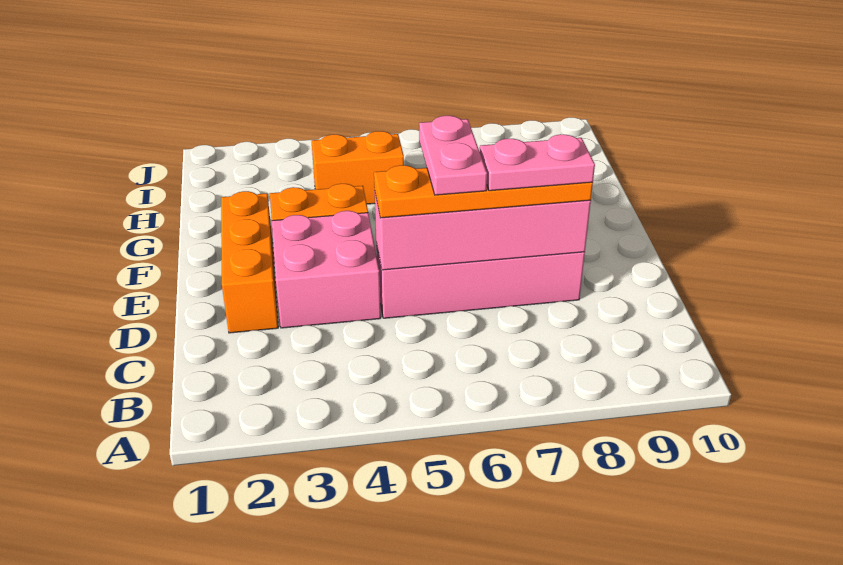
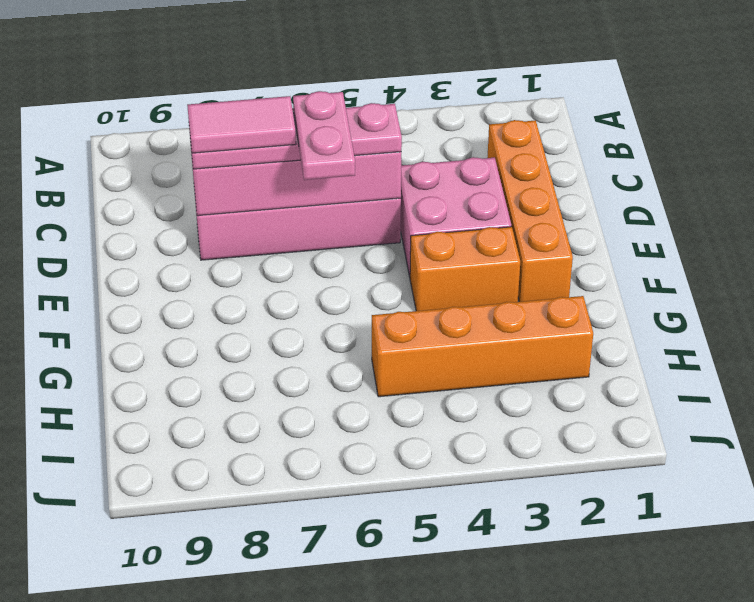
orange brick D2:F2 level 1 -> orange brick C2:F2 level 1
orange plate D5:D8 level 3 -> pink plate D5:D8 level 3
pink plate D7:D8 level 4 -> pink tile D7:D8 level 4
orange brick H4:H5 level 1 -> orange brick H2:H5 level 1

